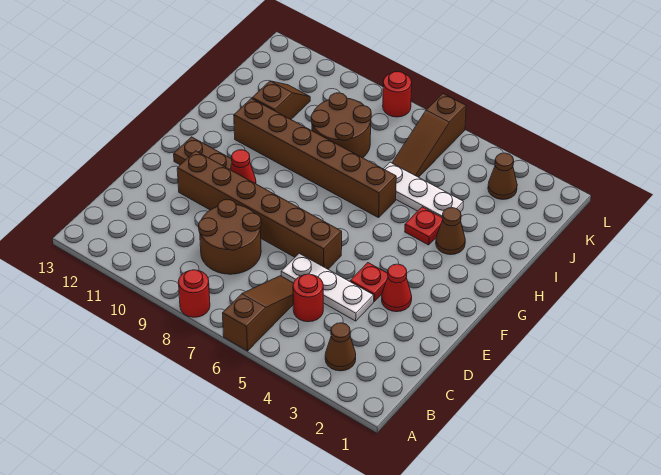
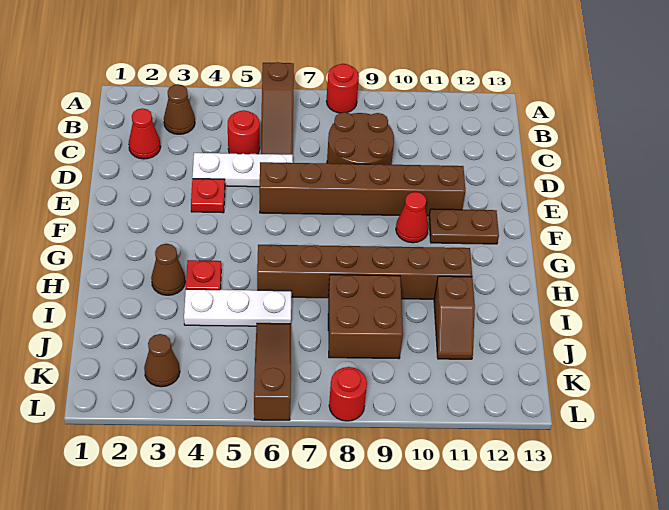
red cone E3 level 1 -> red cone C2 level 1
brown round brick I8:J9 level 1 -> brown brick I8:J9 level 1

